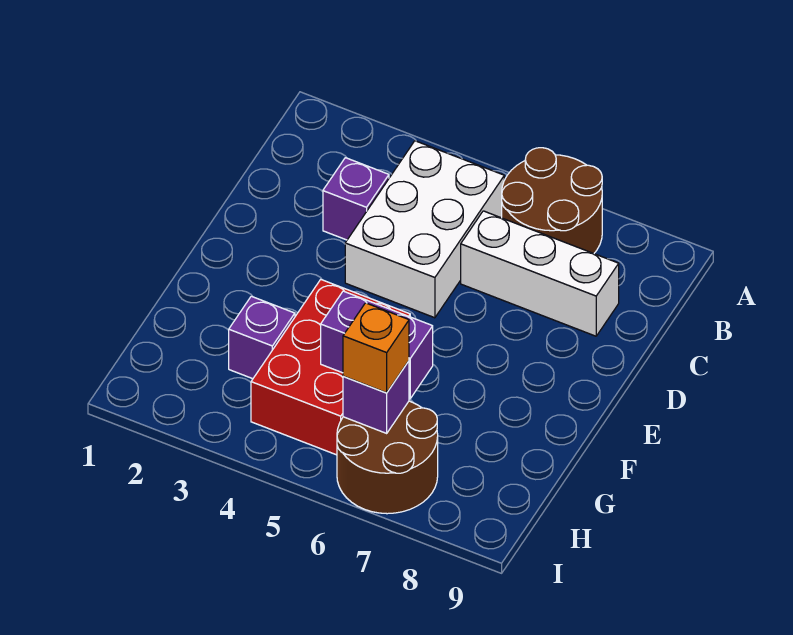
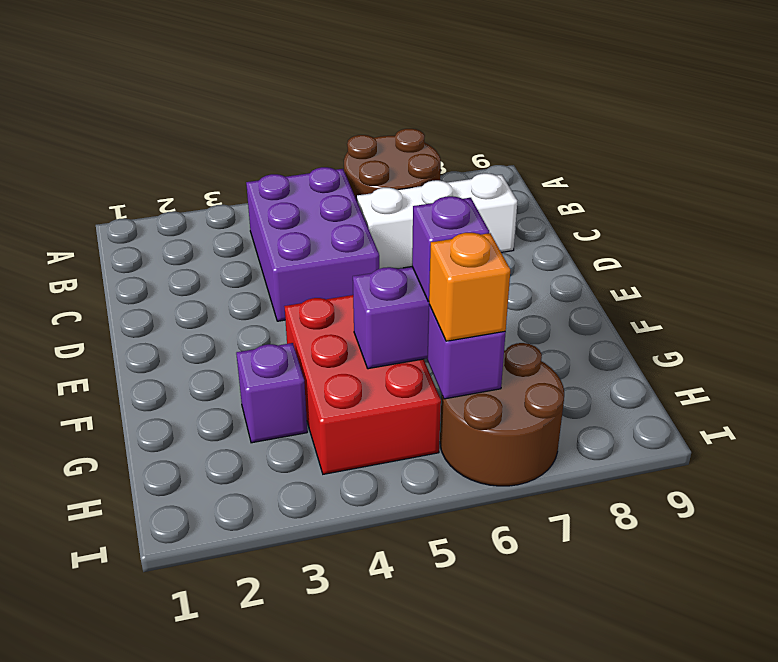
white brick B4:D5 level 1 -> purple brick B4:D5 level 1
purple brick C3 level 1 -> purple brick G6 level 3

